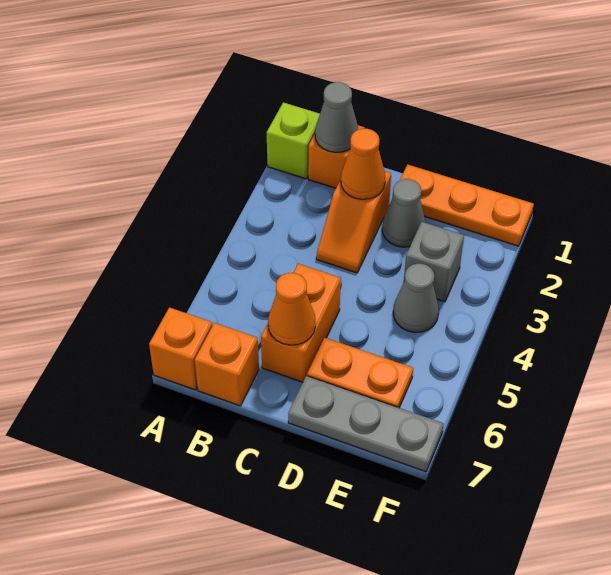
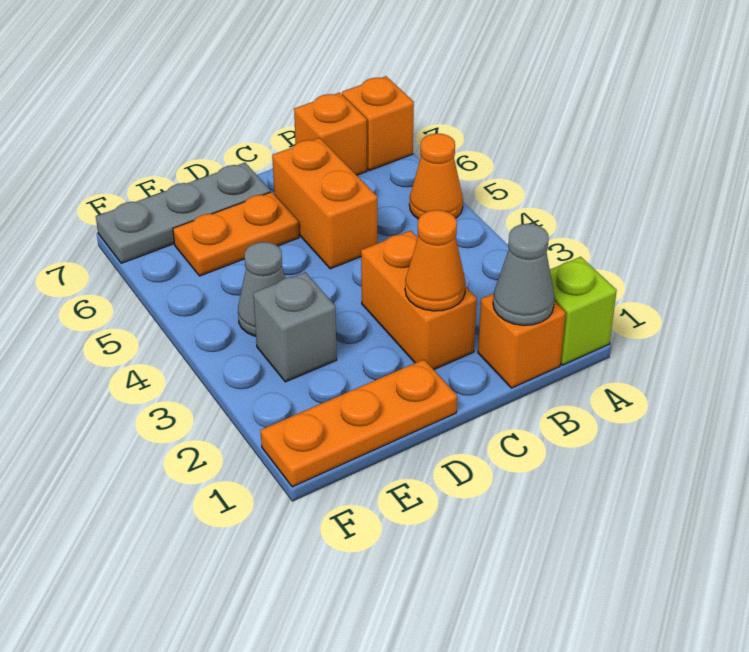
orange slope C2:C3 level 1 top 2 -> orange brick C2:C3 level 1
orange cone C6 level 2 -> orange cone A5 level 1
grey cone D2 level 1 -> none

